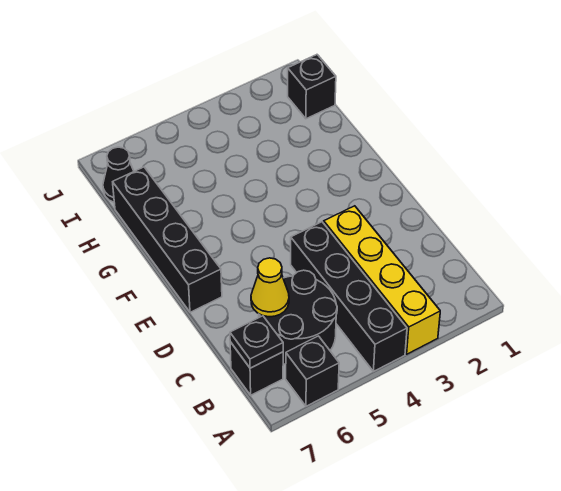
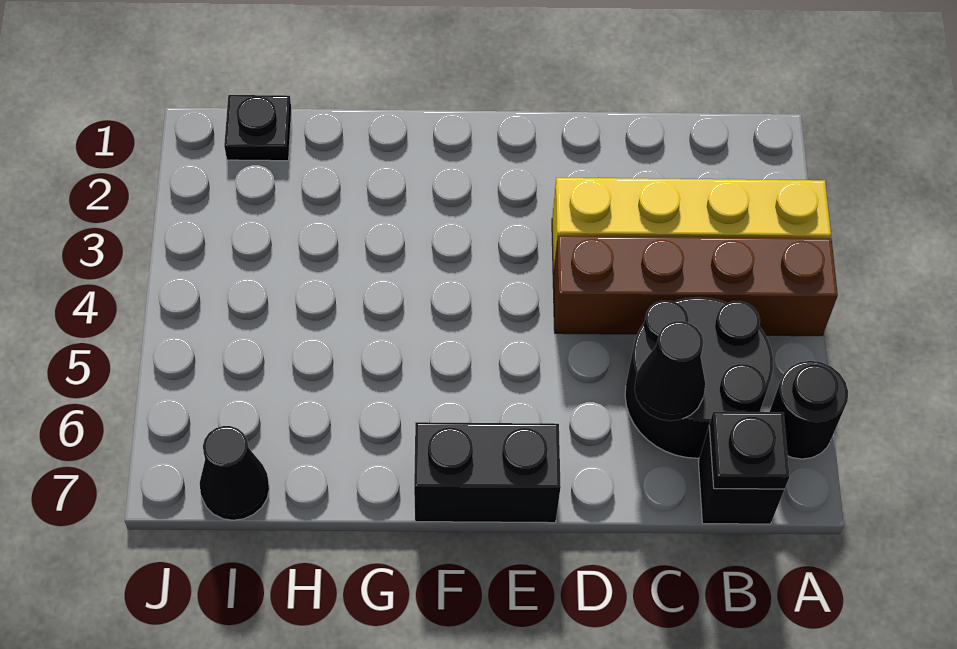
black brick A4:D4 level 1 -> brown brick A4:D4 level 1
black brick A6 level 1 -> black round brick A6 level 1
yellow cone C6 level 2 -> black cone C6 level 2
black brick E7:H7 level 1 -> black brick E7:F7 level 1
black brick I1 level 1 -> black plate I1 level 1

